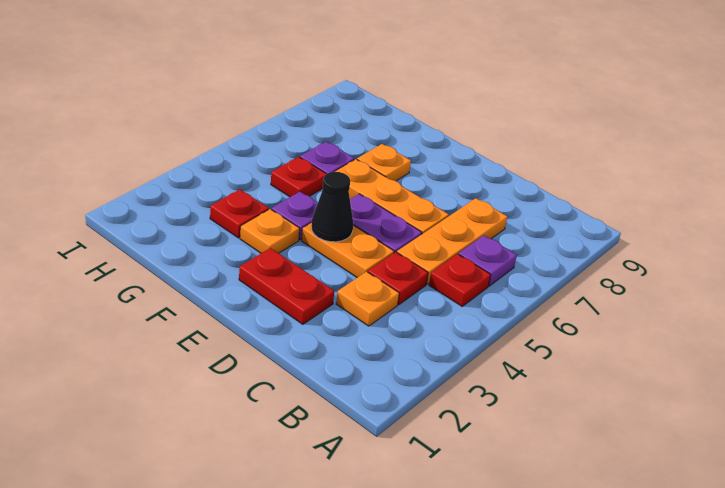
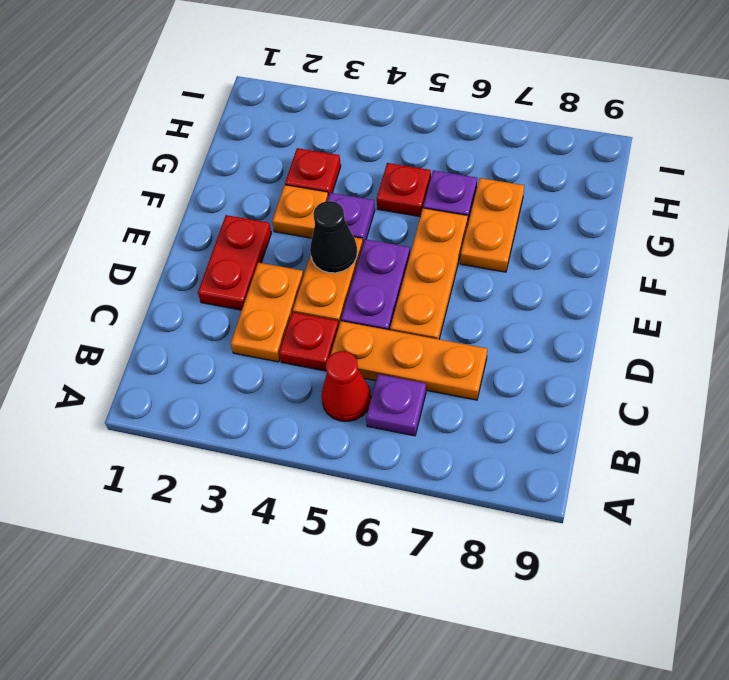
red plate B5 level 1 -> red cone B5 level 1
orange plate C3 level 1 -> orange plate C3:D3 level 1
orange plate F7 level 1 -> orange plate F7:G7 level 1

